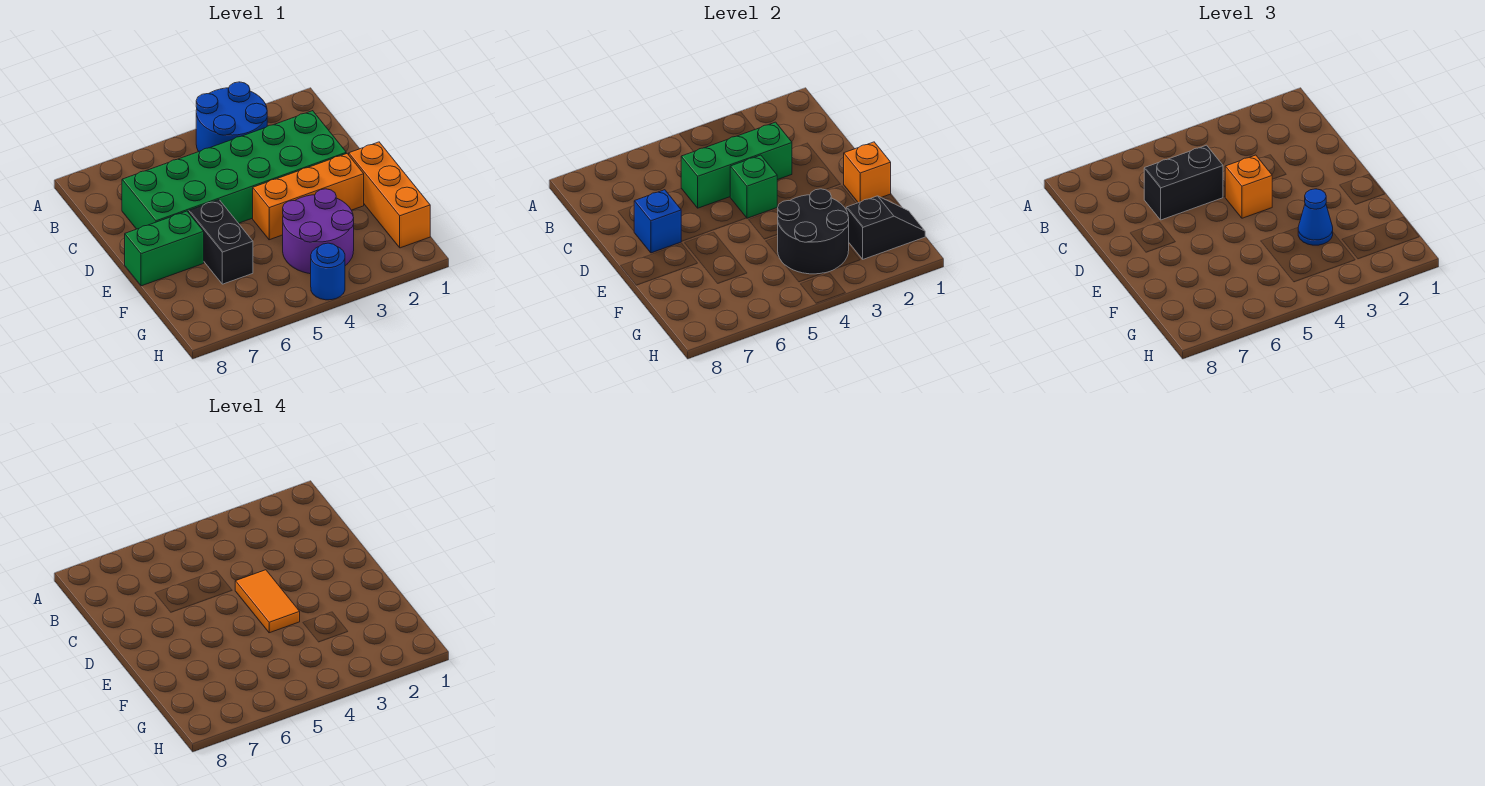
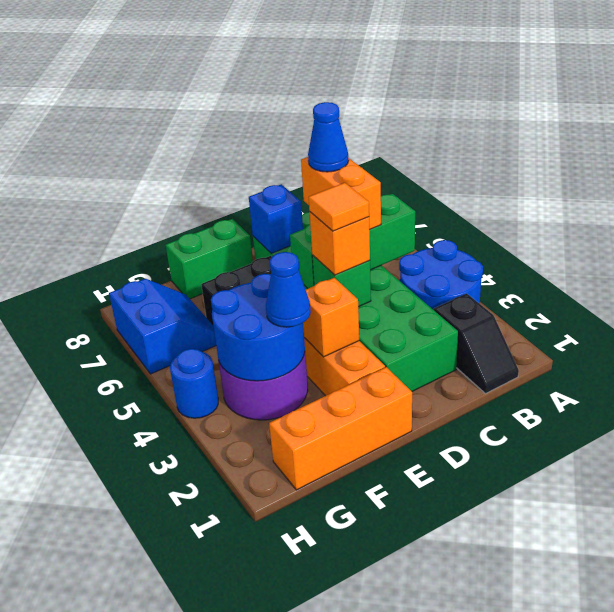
green brick C3:C5 level 2 -> green brick B5:D5 level 2
black brick C5:C6 level 3 -> orange brick C5:C6 level 3
none -> blue cone C6 level 4
orange tile D4:E4 level 4 -> orange tile D4 level 4
orange brick E1 level 2 -> orange brick E3 level 2
green brick E7:E8 level 1 -> green brick E8:F8 level 1
black round brick F3:G4 level 2 -> blue round brick F3:G4 level 2
black slope G1:G2 level 2 top 2 -> black slope B1:B2 level 1 top 2
none -> blue slope G6:H7 level 1 top H

